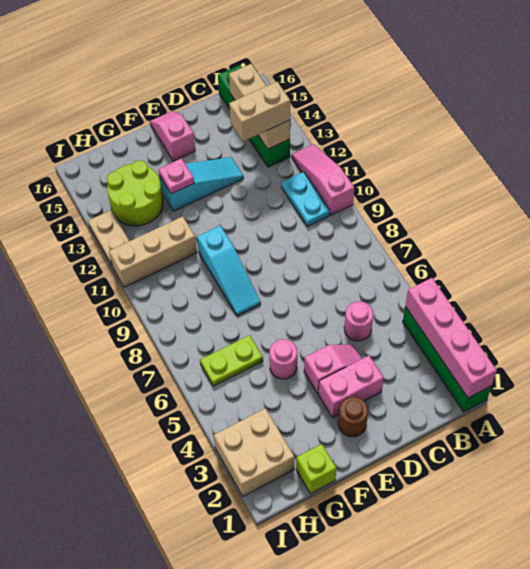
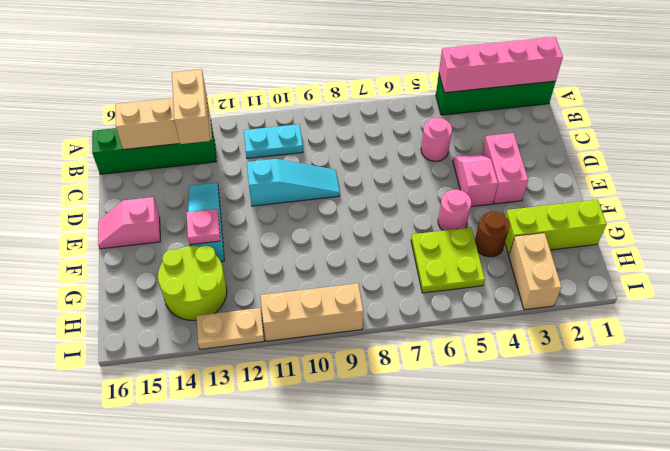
pink slope A10:A12 level 1 top 10 -> none
brown round brick E2 level 1 -> brown round brick G4 level 1
cyan slope F8:F10 level 1 top 10 -> cyan slope D9:D11 level 1 top 11
lime brick G1 level 1 -> lime brick G1:G3 level 1
lime plate G6:H6 level 1 -> lime plate G5:H6 level 1
tan brick G11:I11 level 1 -> tan brick I9:I11 level 1
tan brick H2:I3 level 1 -> tan brick H3:I3 level 1

